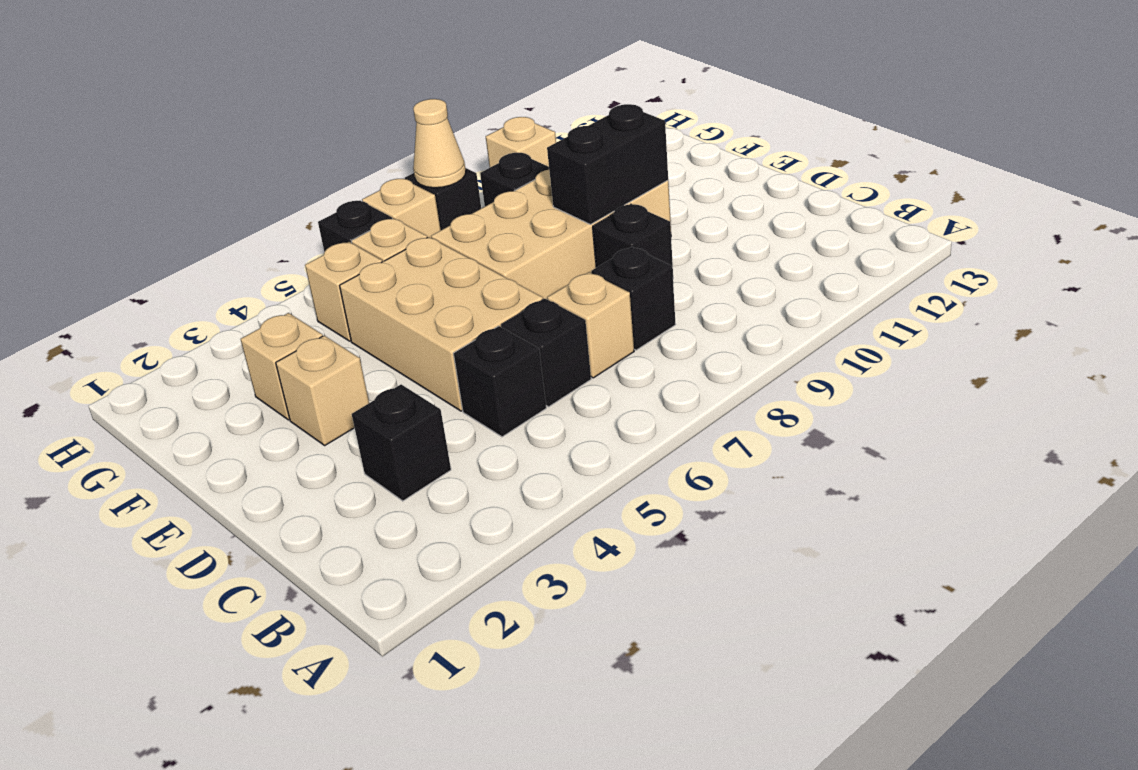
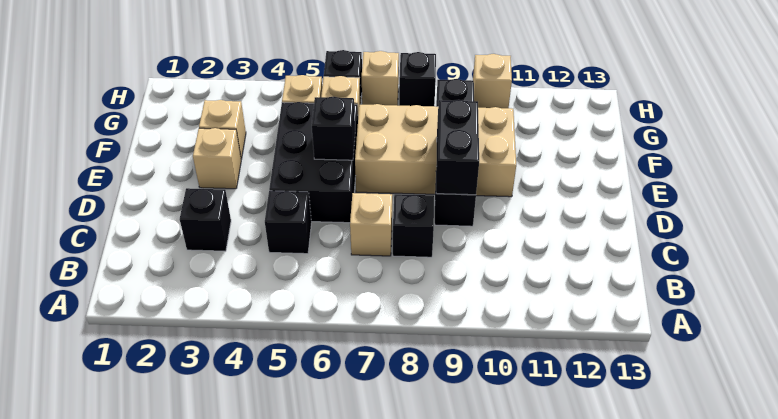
black brick C6 level 1 -> black brick E6 level 2
tan brick D5:F6 level 1 -> black brick D5:F6 level 1
black brick E9:E10 level 2 -> black brick D9:E9 level 2
tan cone H8 level 2 -> none

